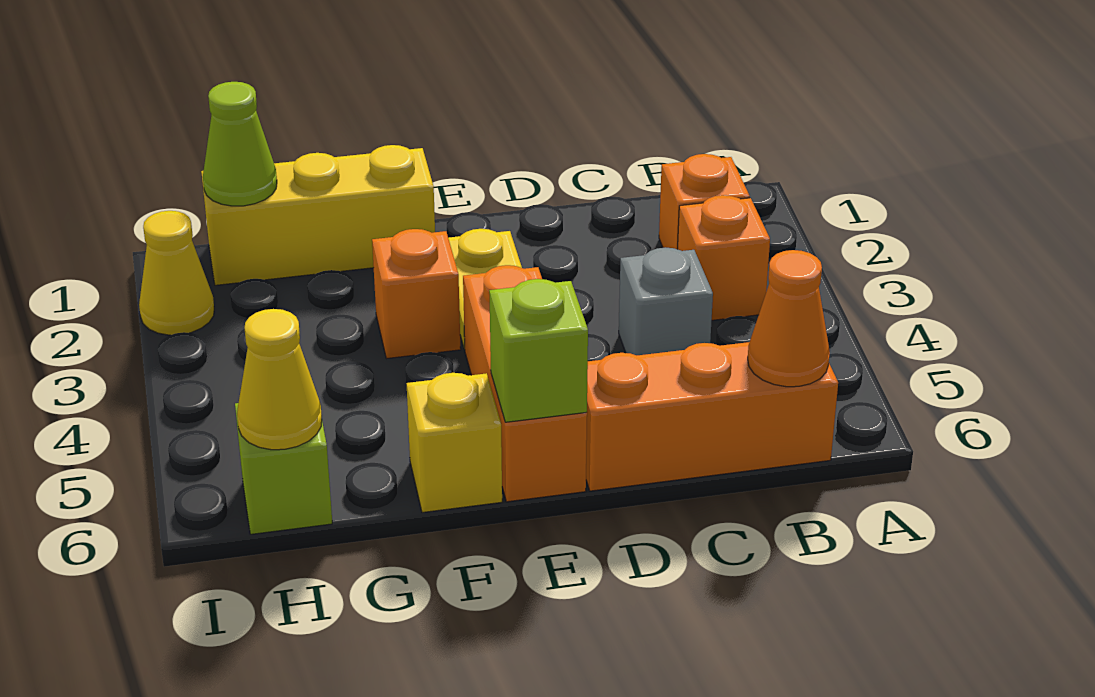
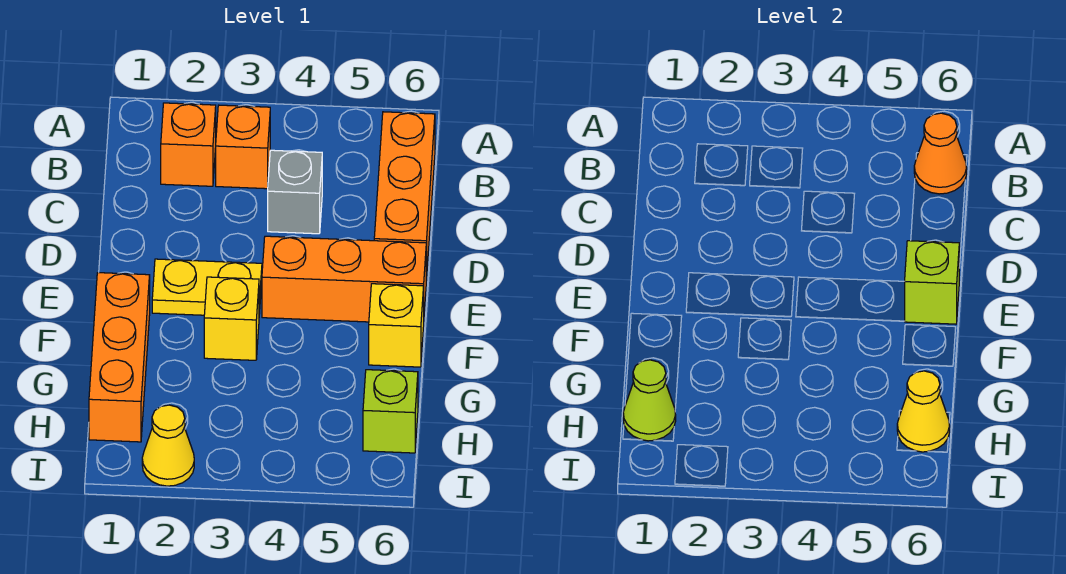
yellow brick F1:H1 level 1 -> orange brick F1:H1 level 1
orange brick F3 level 1 -> yellow brick F3 level 1

